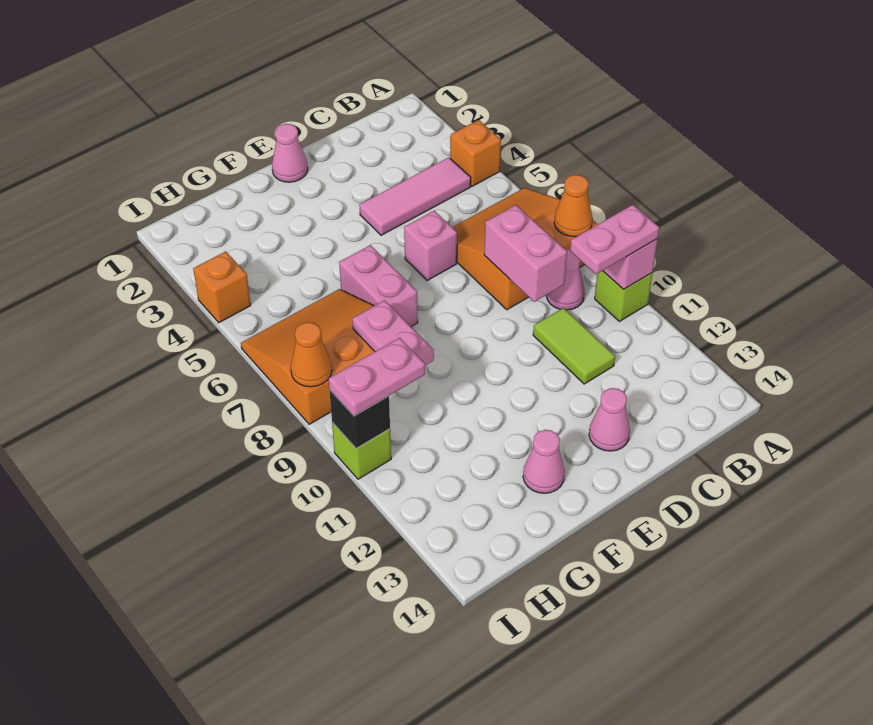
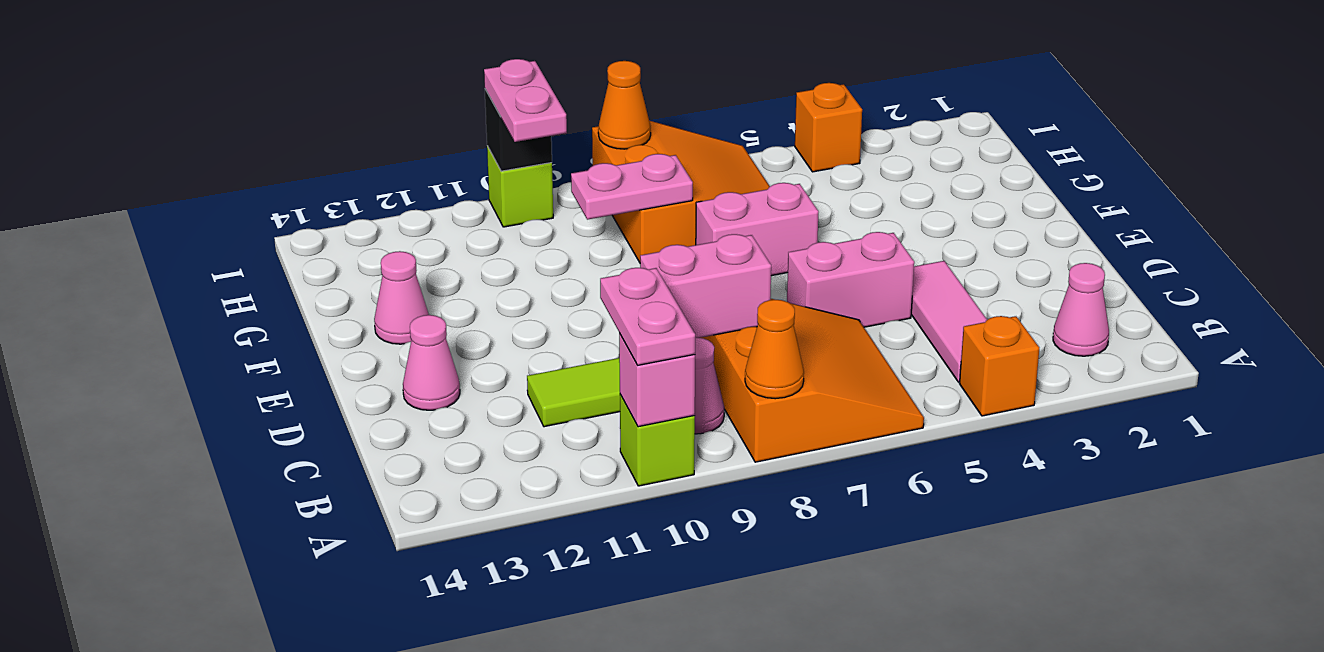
pink brick D6 level 1 -> pink brick D5:D6 level 1
pink cone E1 level 1 -> pink cone B2 level 1

